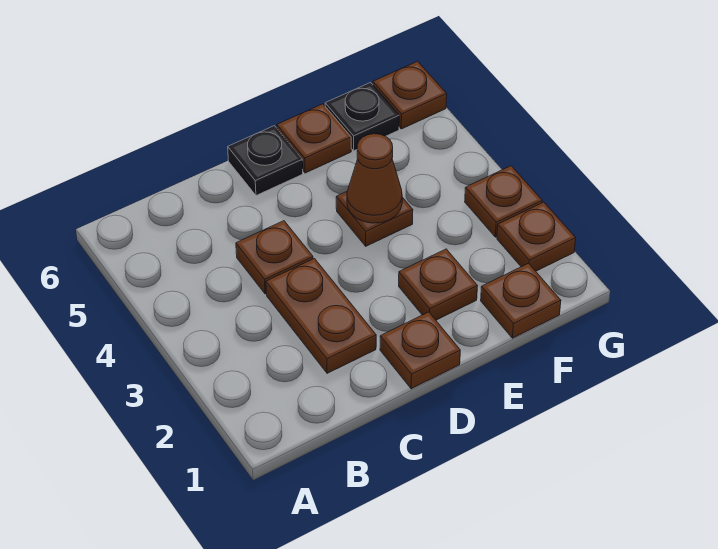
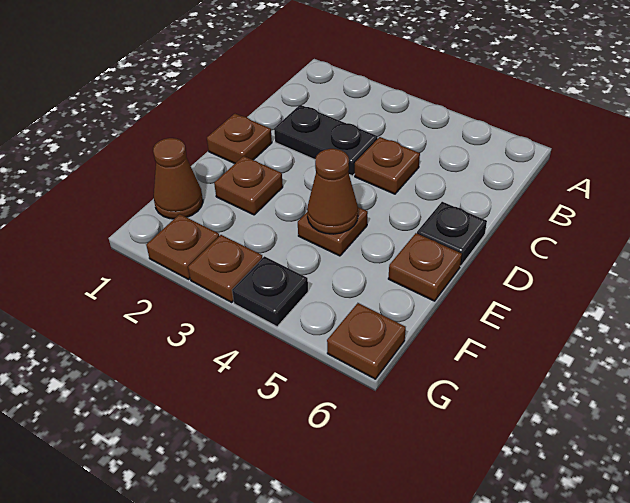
brown plate C2:C3 level 1 -> black plate C2:C3 level 1
brown plate F1 level 1 -> brown cone F1 level 1
black plate F6 level 1 -> black plate G4 level 1

